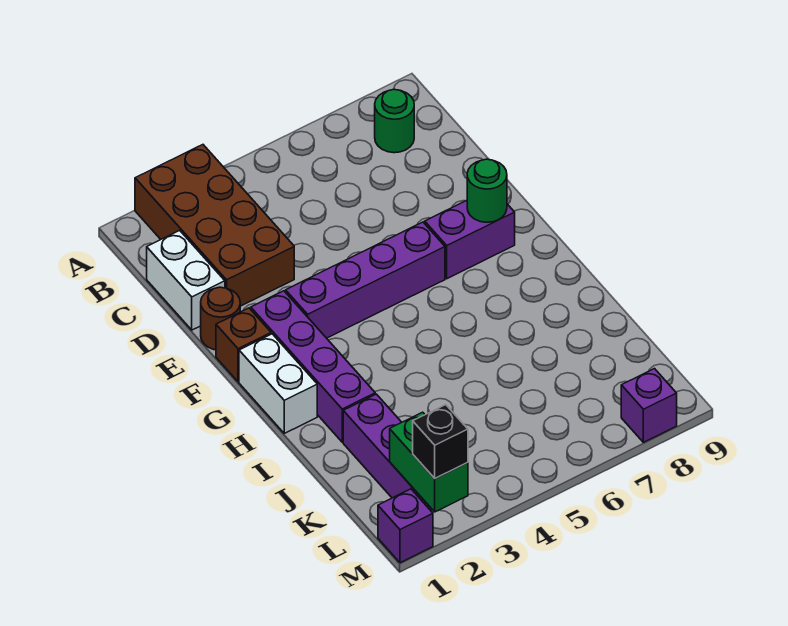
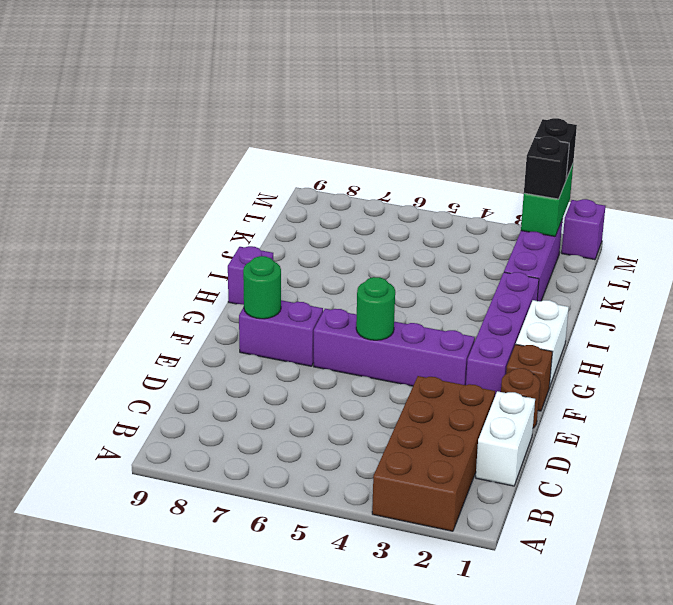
green round brick B8 level 1 -> green round brick F5 level 2
none -> black brick L2 level 3
purple brick M8 level 1 -> purple brick H9 level 1

